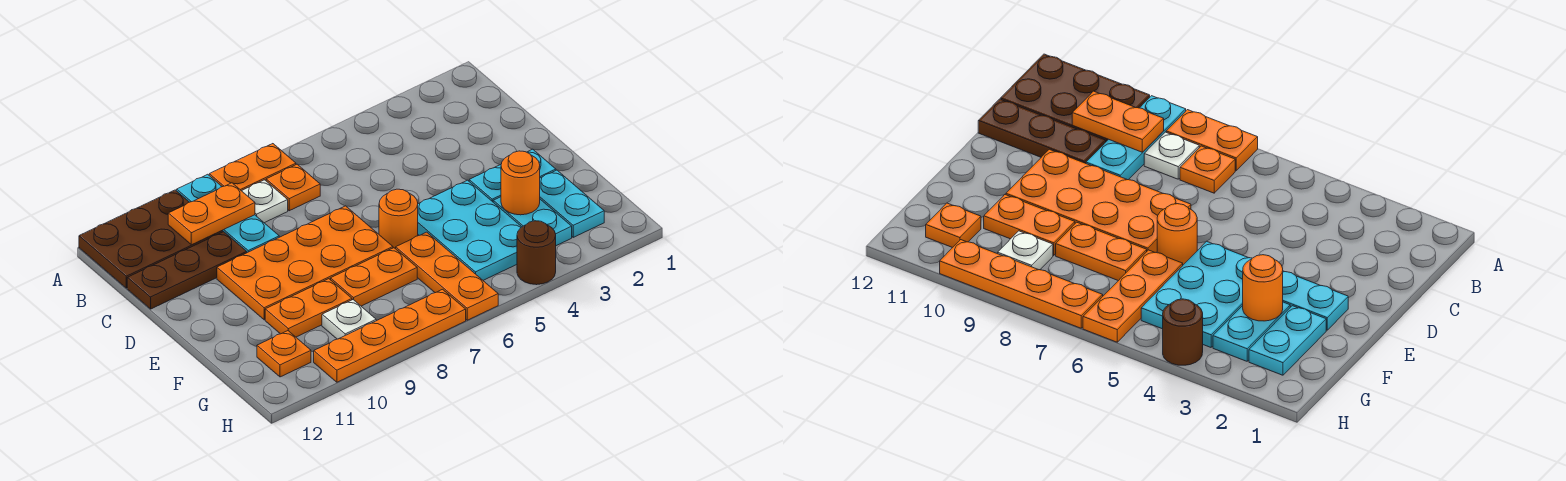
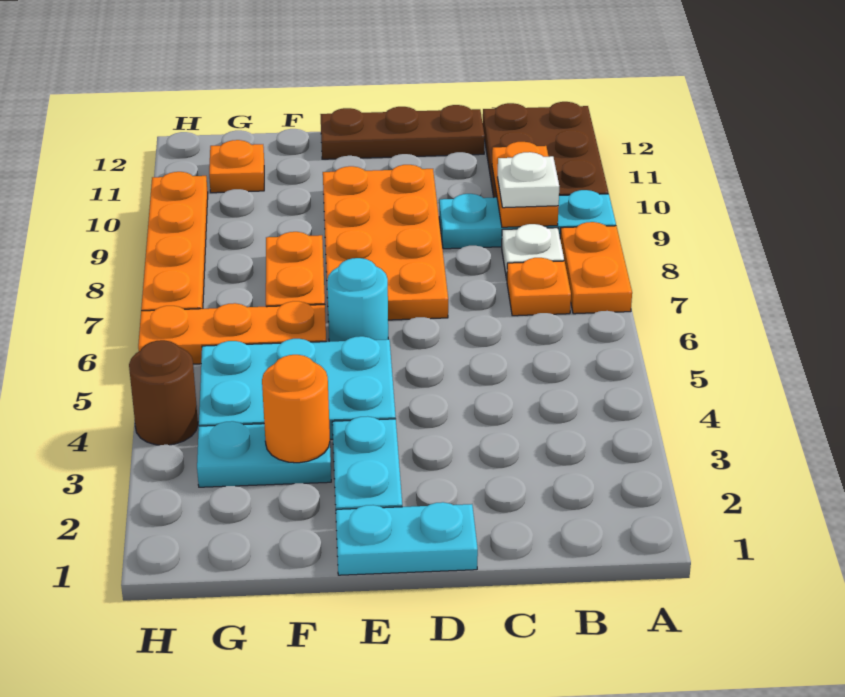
brown plate C10:C12 level 1 -> brown plate C12:E12 level 1
orange round brick E6 level 1 -> cyan round brick E6 level 1
cyan plate F2:G2 level 1 -> cyan plate D1:E1 level 1
orange plate F9:F10 level 1 -> none
white plate G9 level 1 -> white plate B9 level 3

